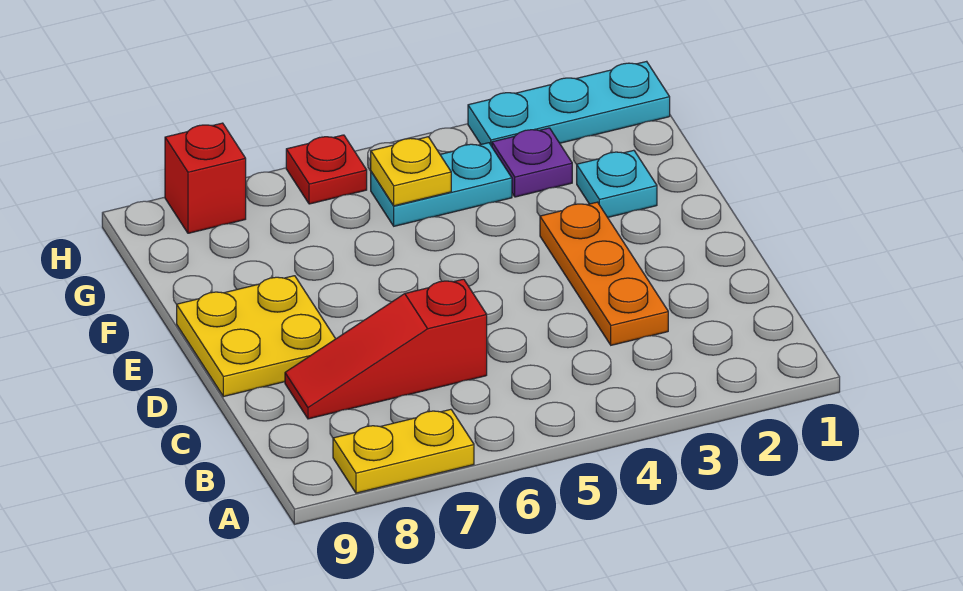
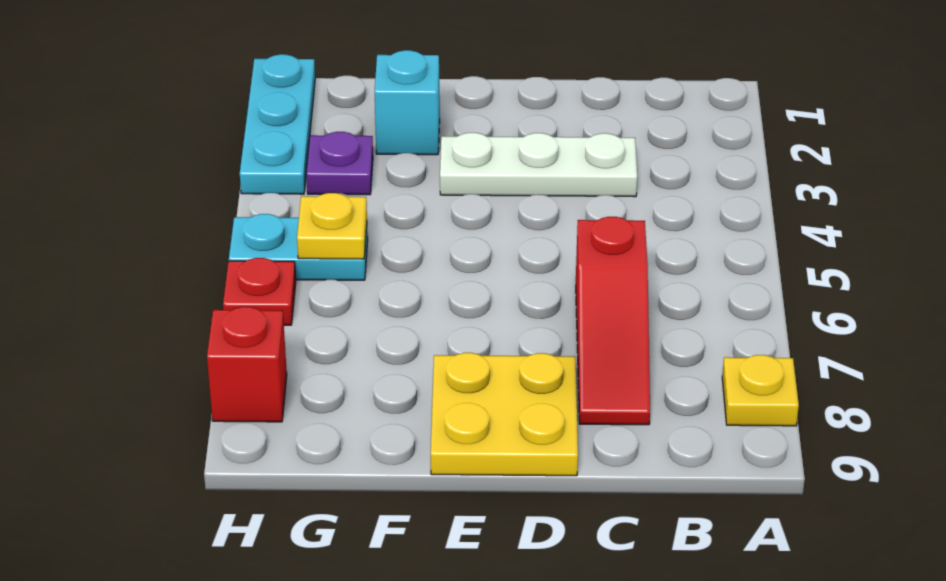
yellow plate A7:A8 level 1 -> yellow plate A8 level 1
orange plate C3:E3 level 1 -> white plate C3:E3 level 1
cyan plate F2 level 1 -> cyan brick F2 level 1
cyan plate G4:G5 level 1 -> cyan plate G5:H5 level 1

